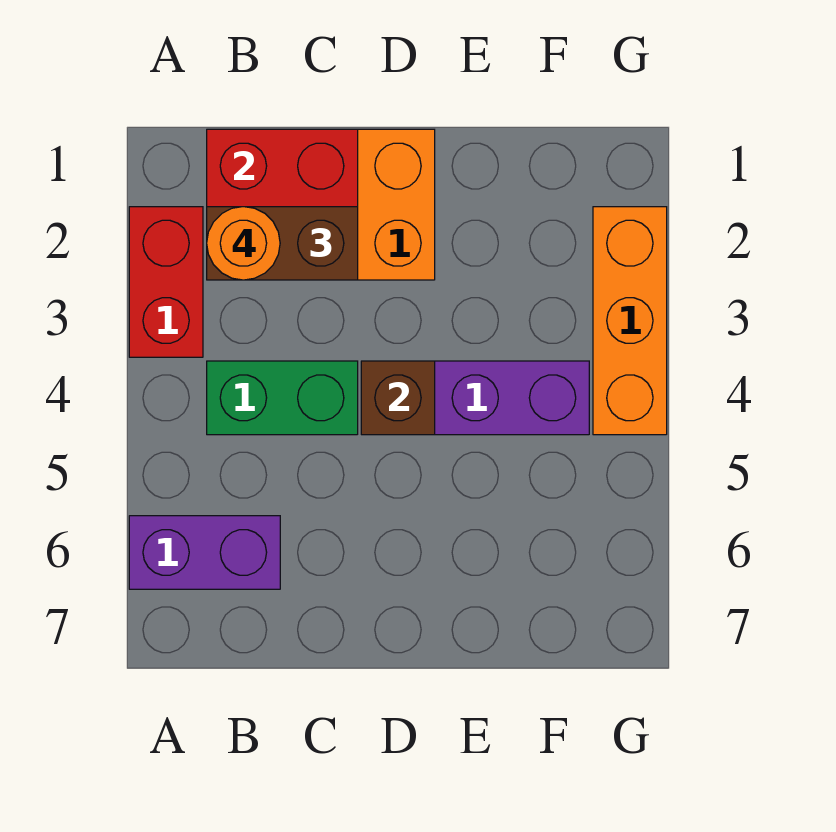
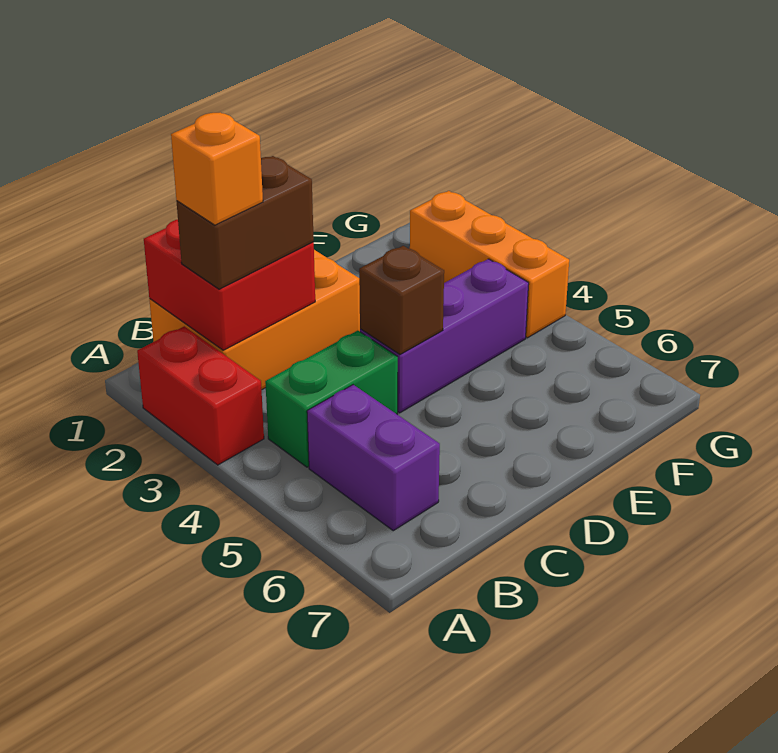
purple brick A6:B6 level 1 -> purple brick B5:B6 level 1
orange round brick B2 level 4 -> orange brick B2 level 4

